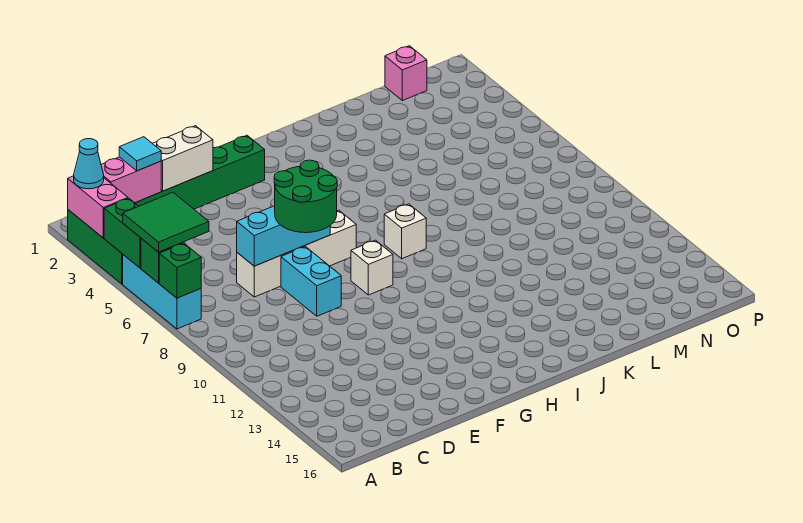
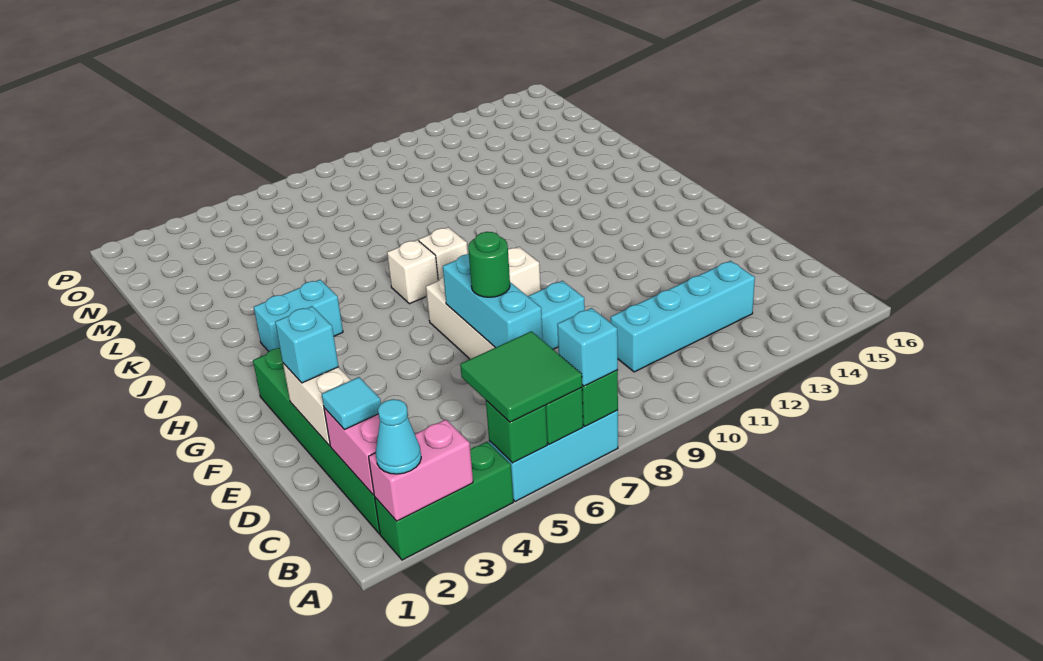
green brick A4:A5 level 2 -> green brick A5 level 2
none -> cyan brick A7 level 3
none -> cyan brick C10:C13 level 1
none -> cyan brick E2 level 3
green round brick E7:F8 level 3 -> green round brick E7 level 3
none -> cyan brick I3:I4 level 1
none -> white brick I7 level 1
pink brick N1 level 1 -> none

